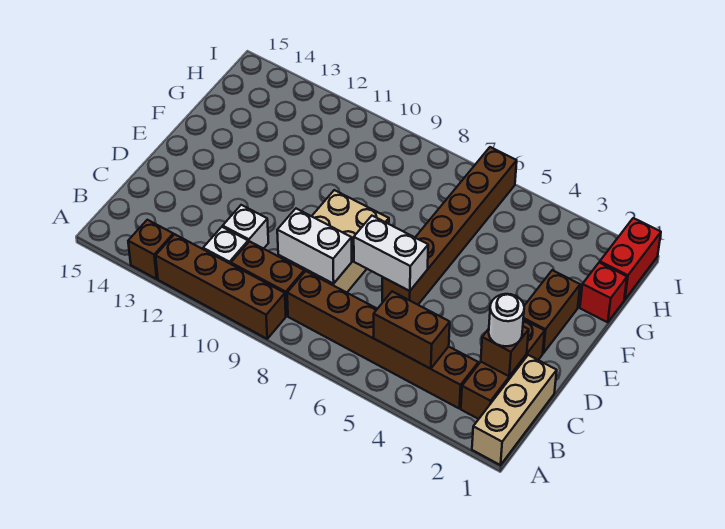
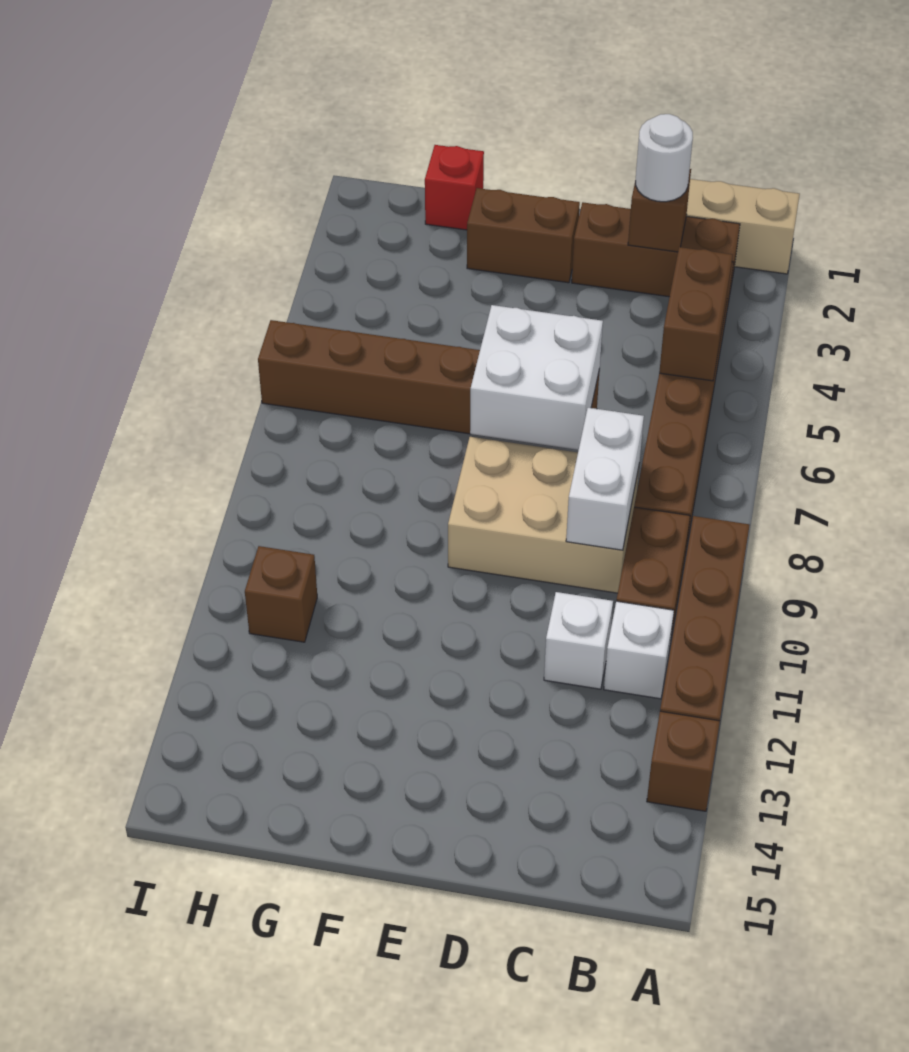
white brick D6:D7 level 2 -> white brick D6:E7 level 2
red brick H1:I1 level 1 -> none
none -> brown brick H11 level 1

